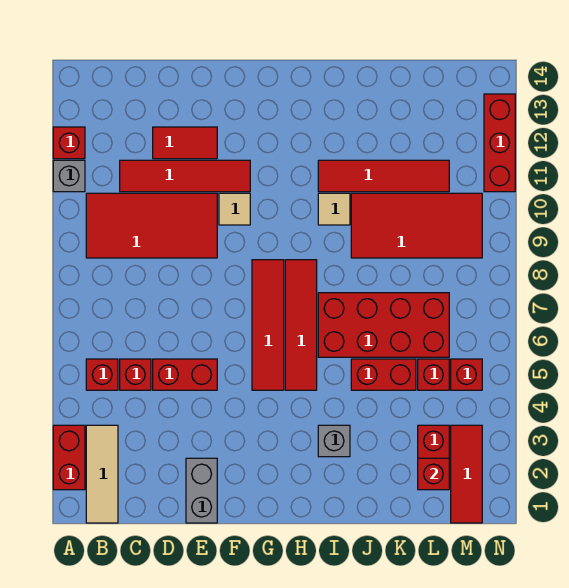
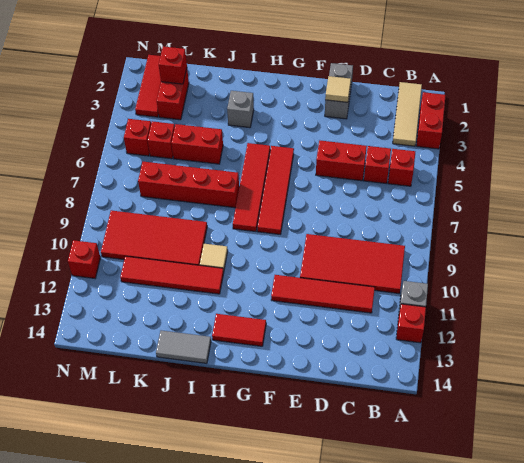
red tile D12:E12 level 1 -> red tile G13:H13 level 1
tan tile F10 level 1 -> tan tile E2 level 2
red brick I6:L7 level 1 -> red brick I7:L7 level 1
none -> grey tile I14:J14 level 1
red brick N11:N13 level 1 -> red brick N11 level 1

